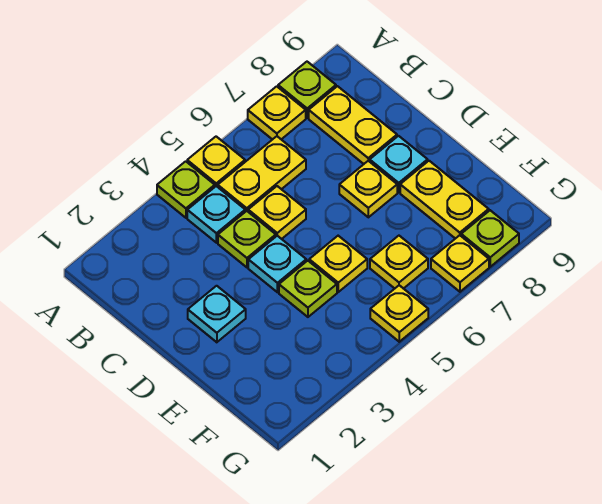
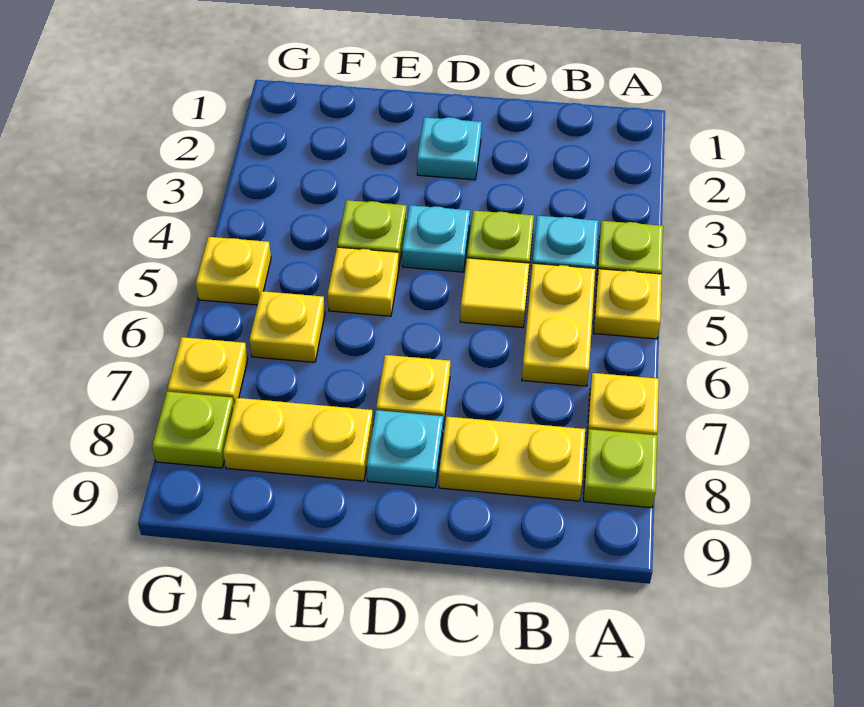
yellow plate C5 level 1 -> yellow tile C5 level 1

